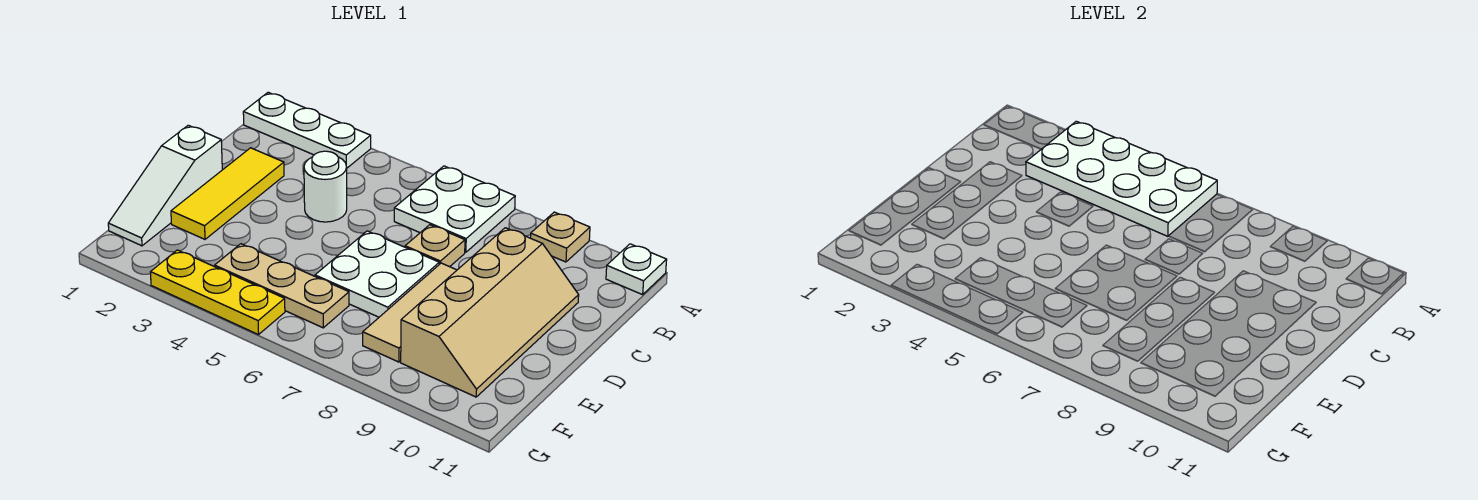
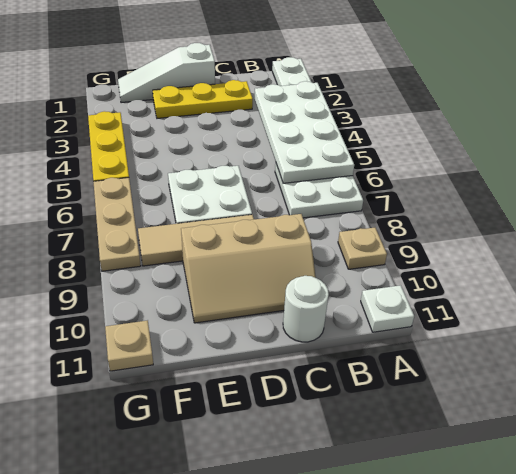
yellow tile C2:E2 level 1 -> yellow plate C2:E2 level 1
white round brick C4 level 1 -> white round brick C11 level 1
tan plate C7 level 1 -> tan plate G11 level 1
tan slope C9:F10 level 1 top 9 -> tan slope C9:E10 level 1 top 9
tan plate F4:F6 level 1 -> tan plate G6:G8 level 1

